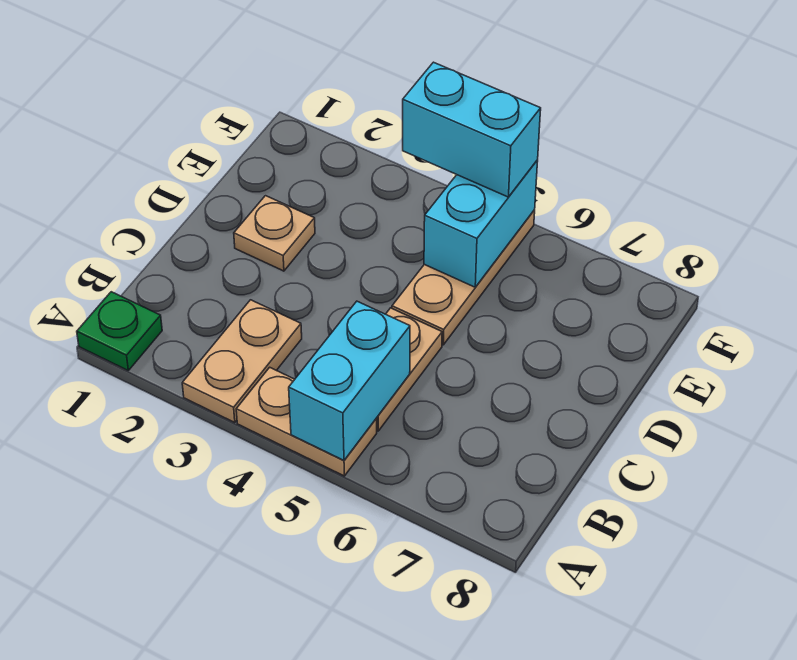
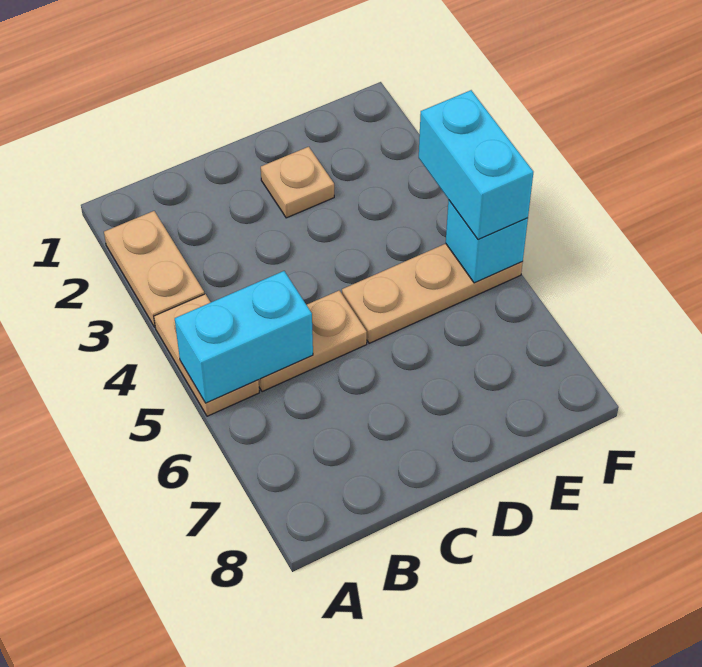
green plate A1 level 1 -> none
tan plate A3:B3 level 1 -> tan plate A2:A3 level 1
cyan brick E5:F5 level 2 -> cyan brick F5 level 2

